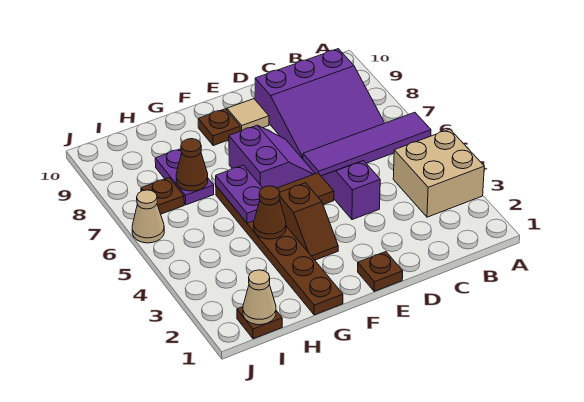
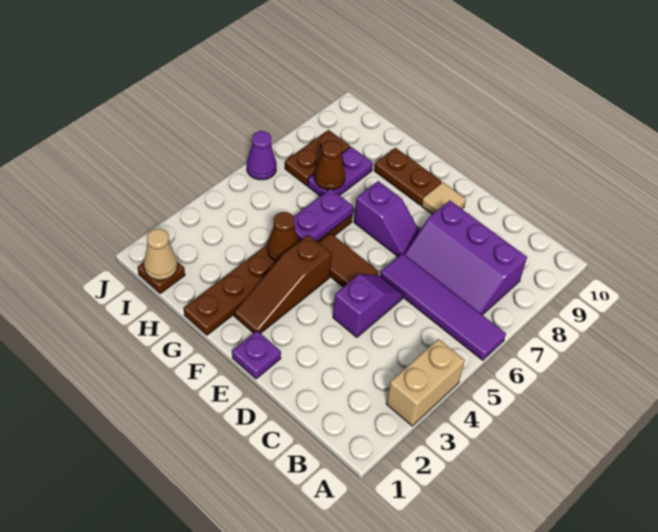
tan brick A3:B4 level 1 -> tan brick A3:A4 level 1
purple slope B7:D9 level 1 top 9 -> purple slope B7:D8 level 1 top 8
brown plate E1 level 1 -> purple plate E1 level 1
purple slope E6:F7 level 1 top F -> purple slope E7:F7 level 1 top F
brown slope F3:F4 level 1 top 4 -> brown slope F2:F4 level 1 top 4
brown plate F9 level 1 -> brown plate F9:G9 level 1
brown plate I7 level 1 -> brown plate I7:I8 level 1
tan cone J6 level 1 -> purple cone J6 level 1

